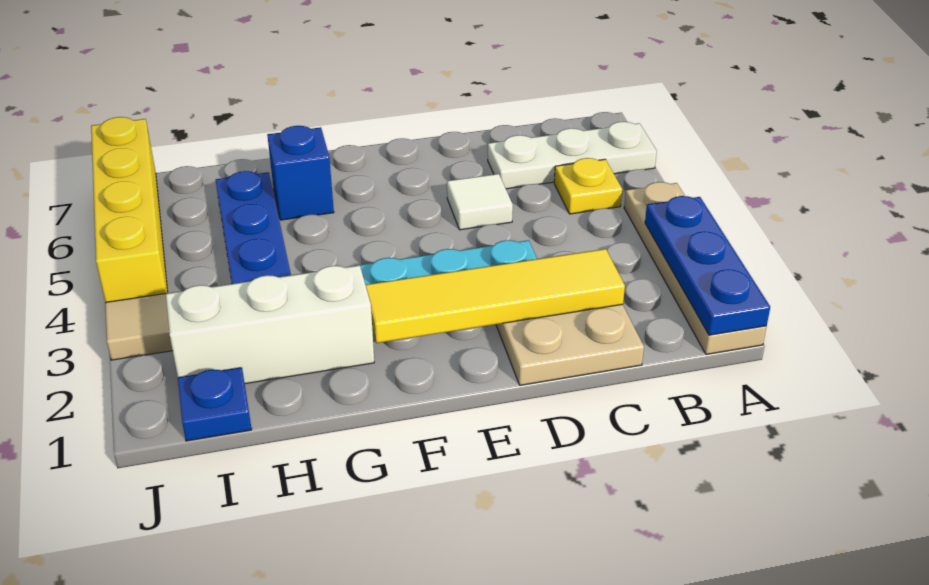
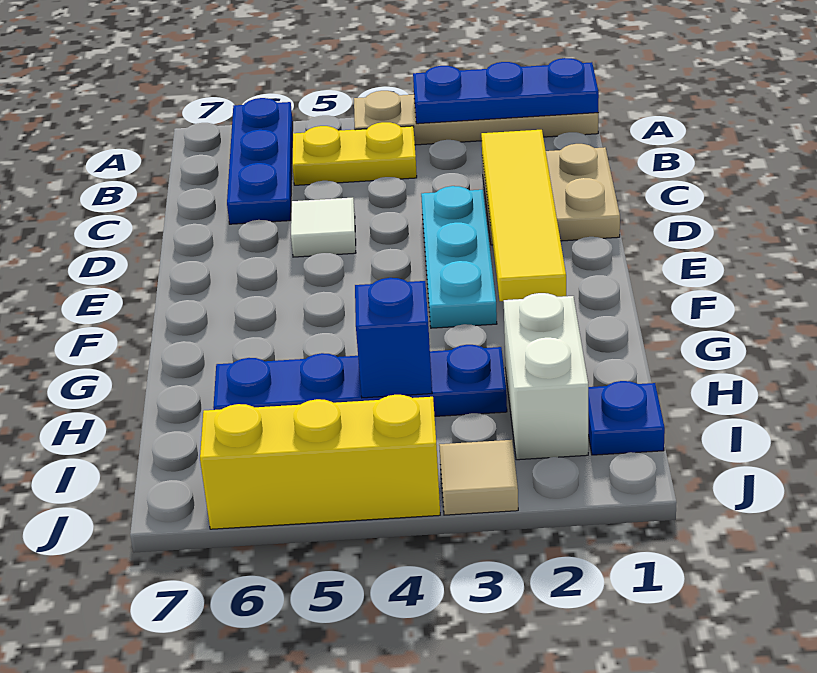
white plate A6:C6 level 1 -> blue plate A6:C6 level 1
yellow plate B5 level 1 -> yellow plate B4:B5 level 1
white brick G2:I2 level 1 -> white brick H2:I2 level 1
blue brick G6 level 1 -> blue brick H4 level 2
yellow brick J4:J7 level 1 -> yellow brick J4:J6 level 1

